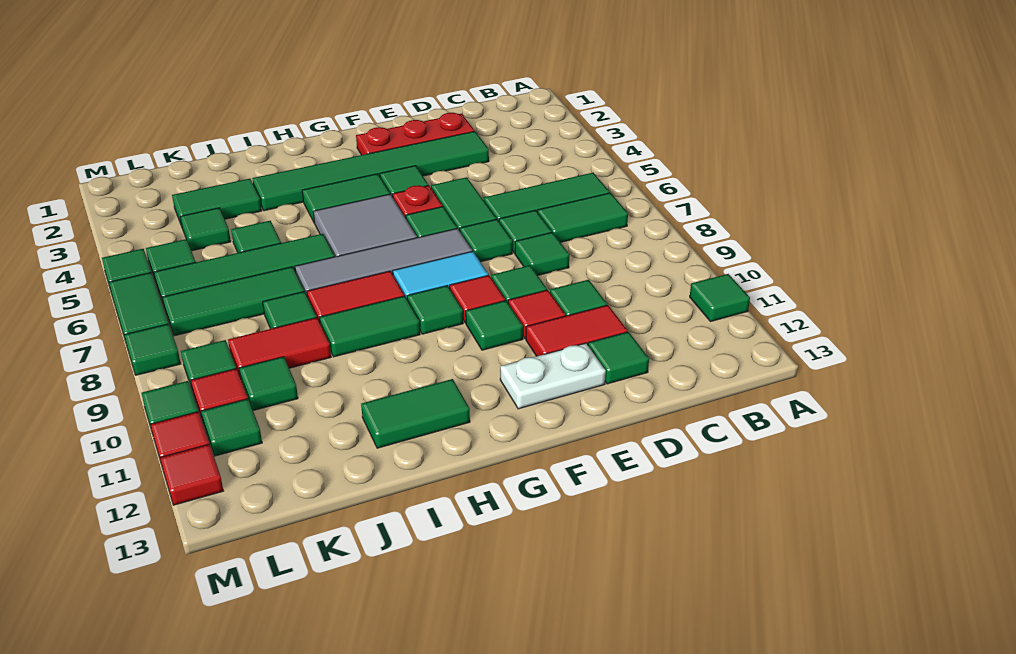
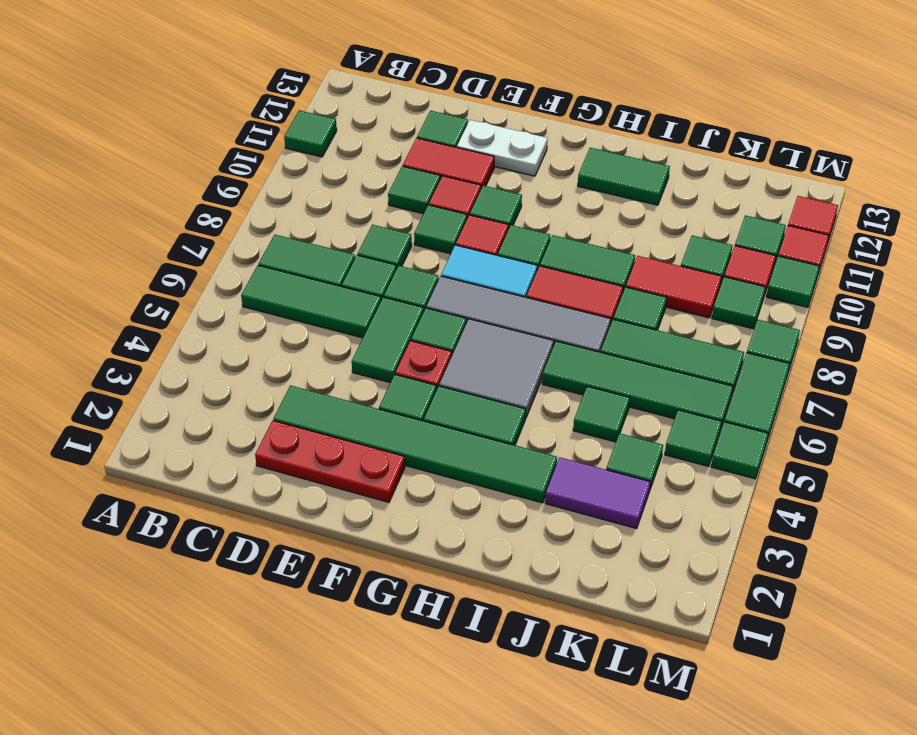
green tile J3:K3 level 1 -> purple tile J3:K3 level 1

